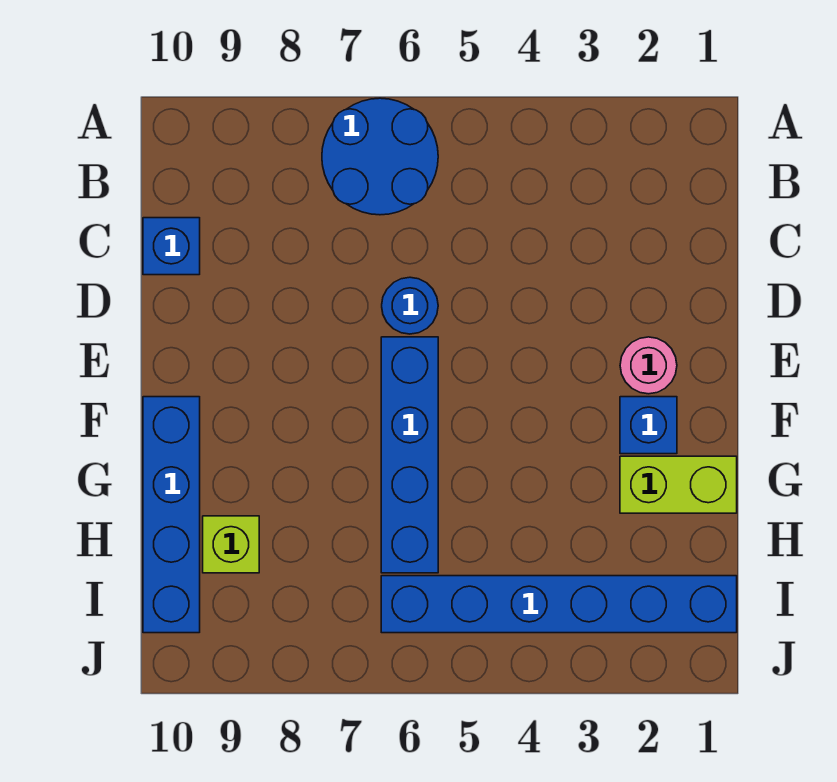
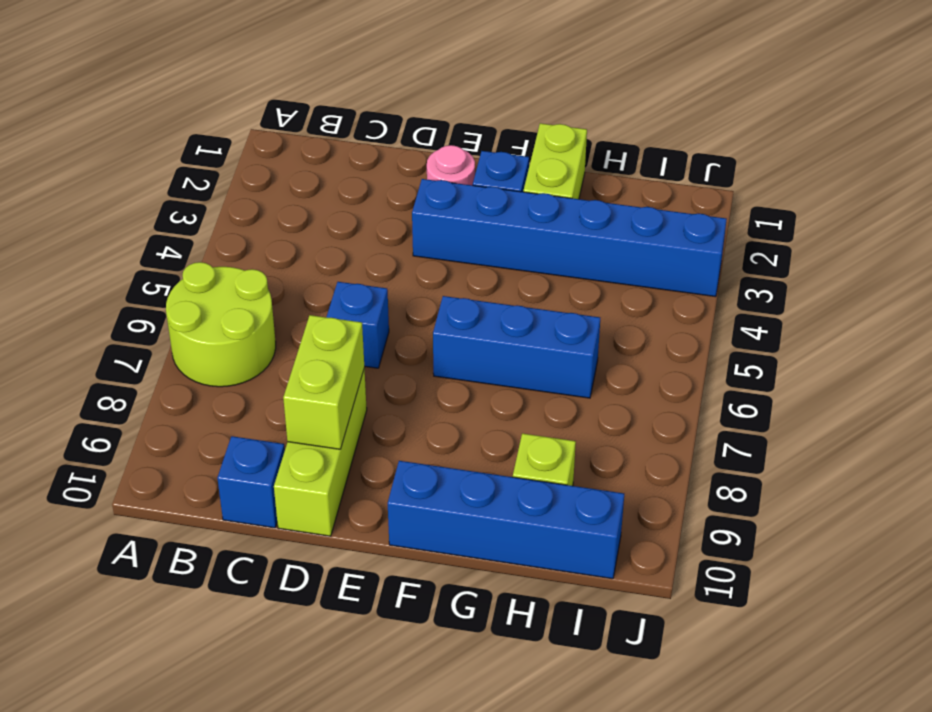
blue round brick A6:B7 level 1 -> lime round brick A6:B7 level 1
blue round brick D6 level 1 -> blue brick D6 level 1
none -> lime brick D8:D10 level 1
none -> lime brick D8:D9 level 2
blue brick E6:H6 level 1 -> blue brick F6:H6 level 1
blue brick I1:I6 level 1 -> blue brick E3:J3 level 1

